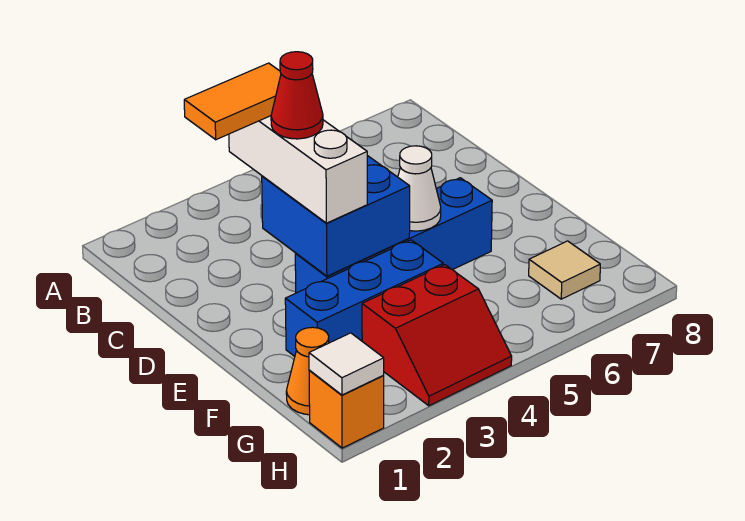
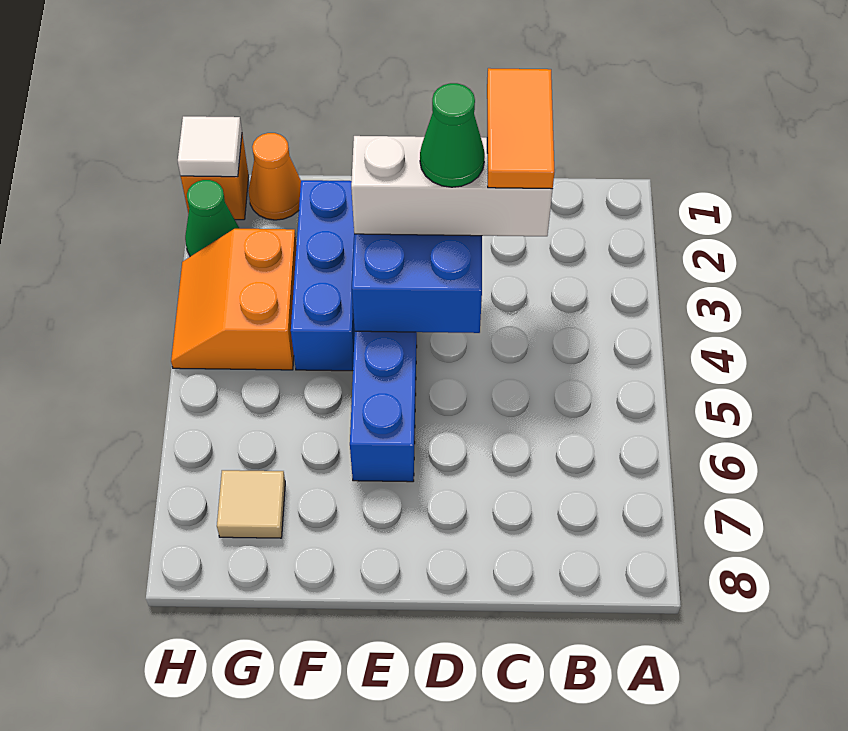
red cone D3 level 4 -> green cone D3 level 4
white cone E5 level 2 -> none
red slope G3:H4 level 1 top G -> orange slope G3:H4 level 1 top G
none -> green cone H2 level 1

